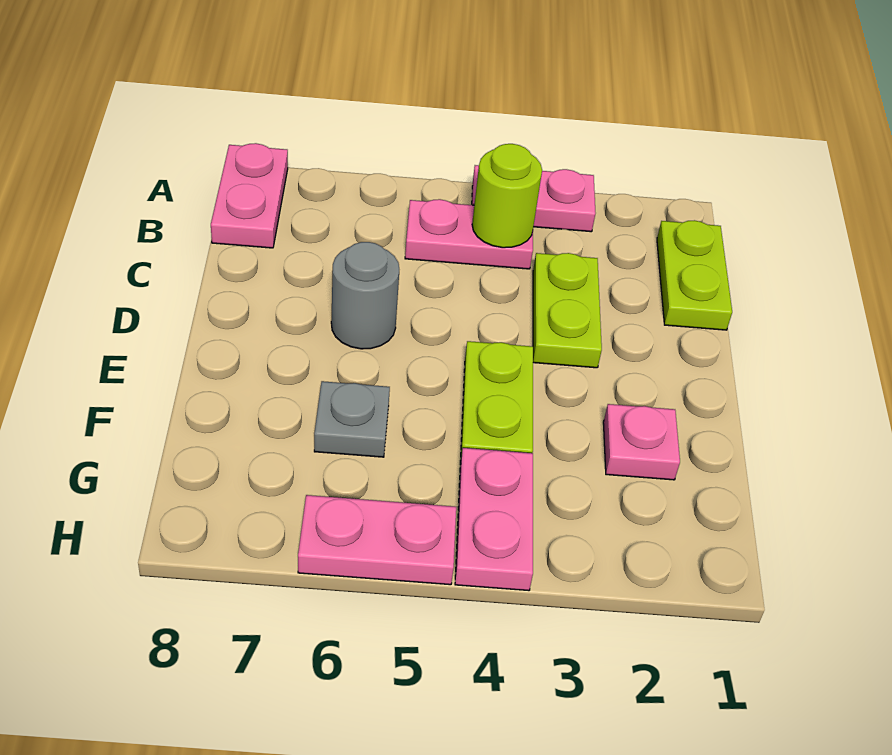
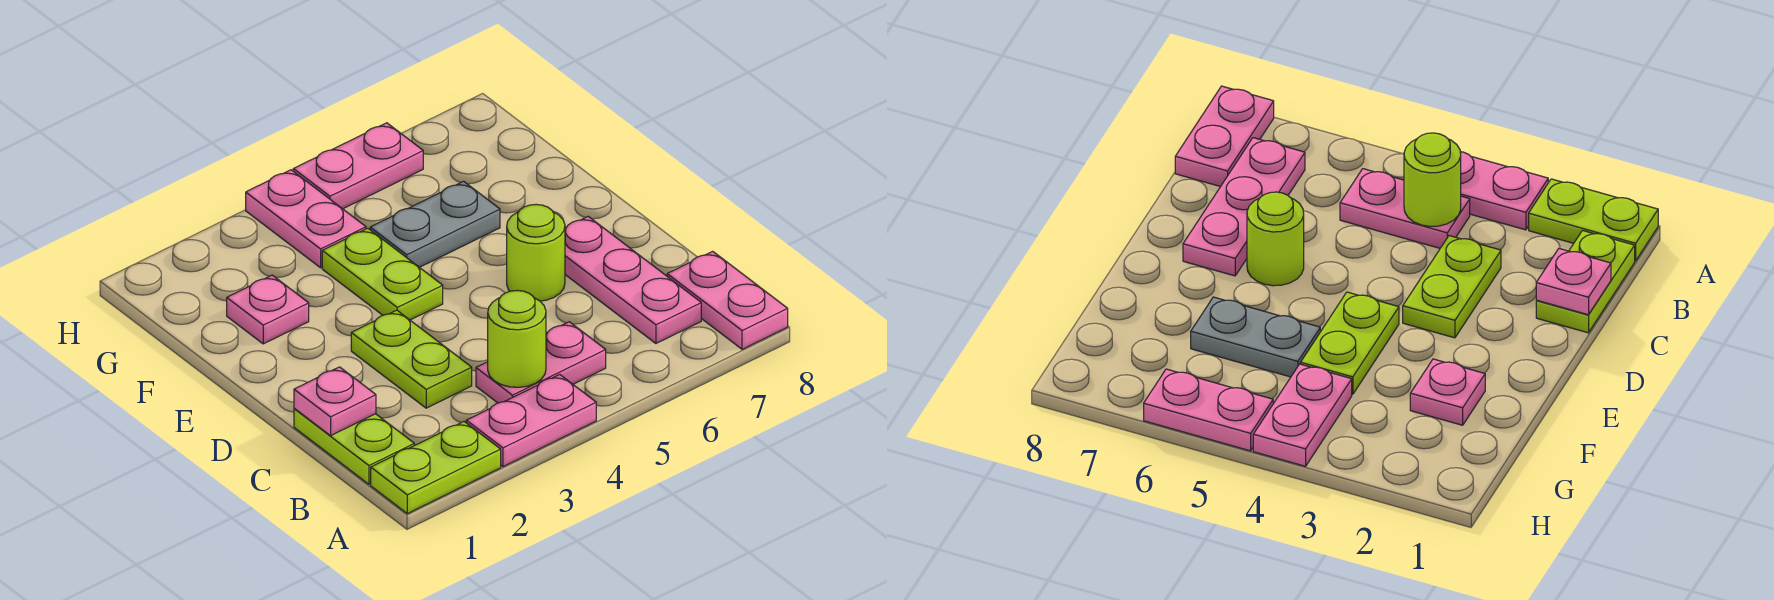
none -> lime plate A1:A2 level 1
none -> pink plate B7:D7 level 1
none -> pink plate C1 level 2
grey round brick D6 level 1 -> lime round brick D6 level 1
grey plate F6 level 1 -> grey plate F5:F6 level 1

